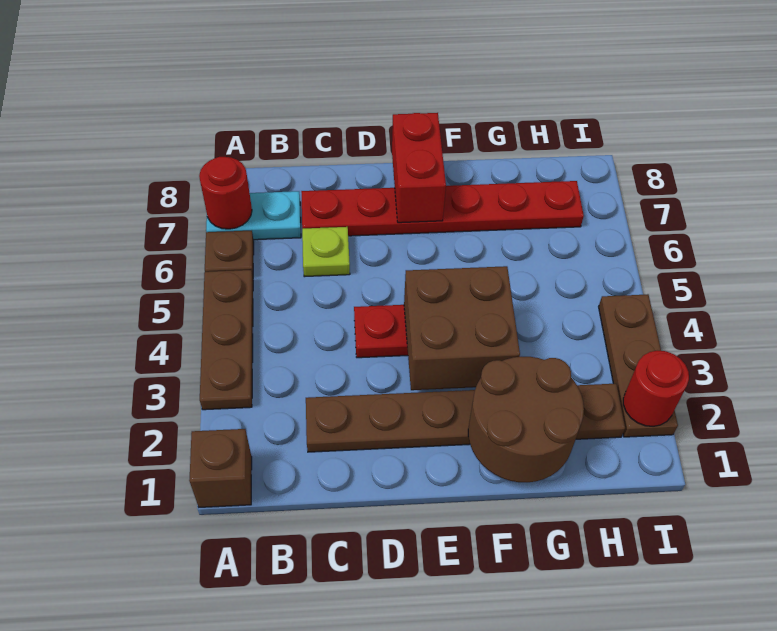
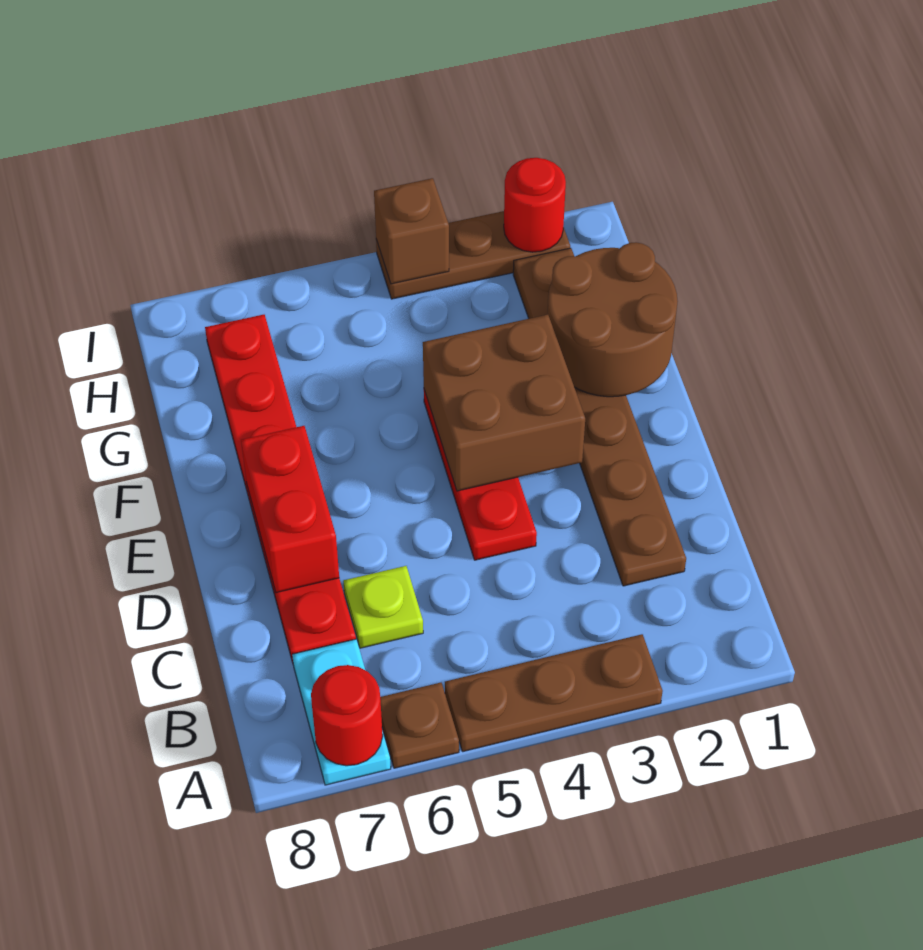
brown brick A1 level 1 -> brown brick I4 level 2
red brick E7:E8 level 2 -> red brick D7:E7 level 2

